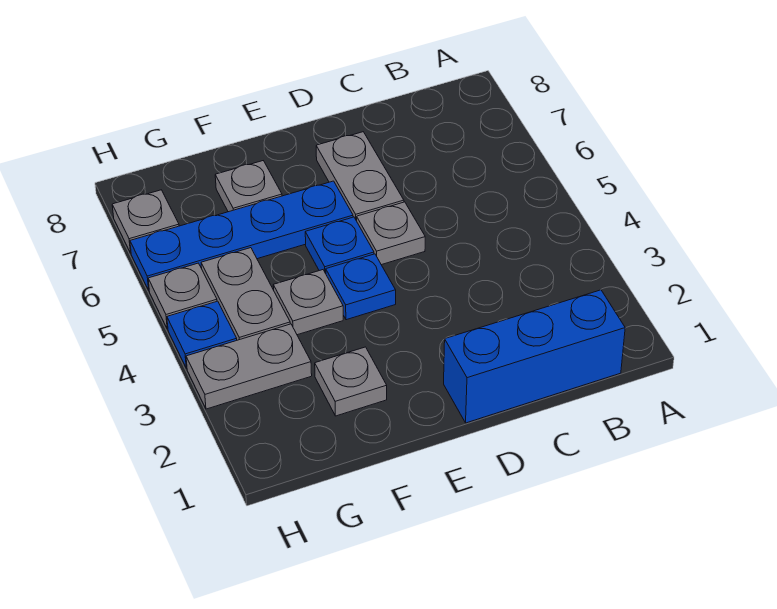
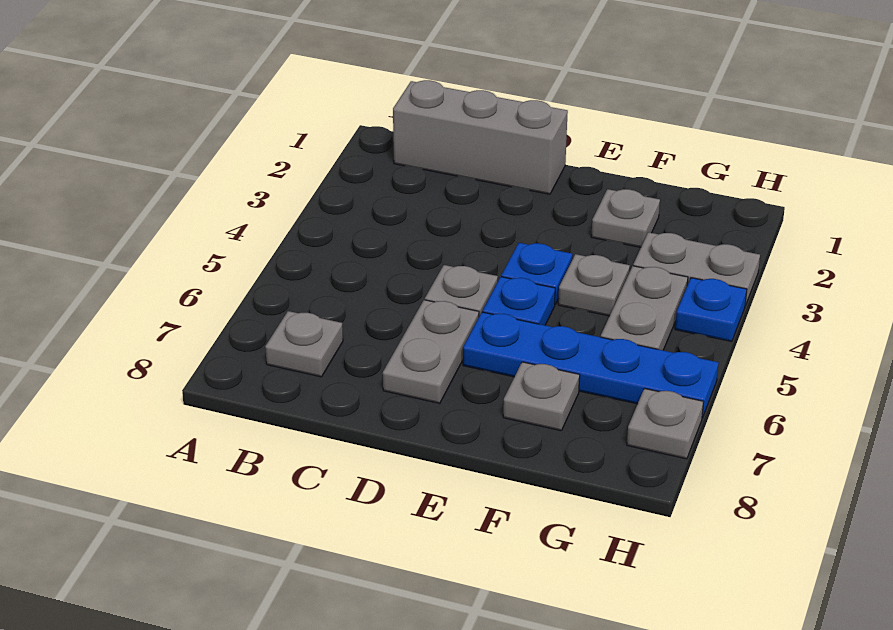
blue brick B1:D1 level 1 -> grey brick B1:D1 level 1
grey plate H5 level 1 -> grey plate B7 level 1

